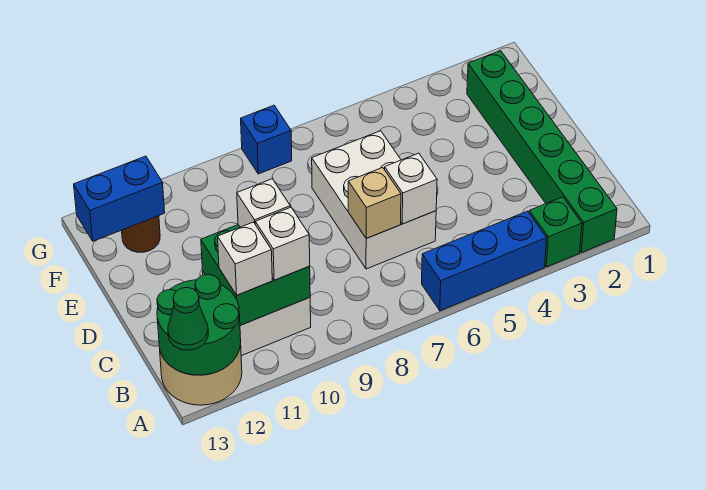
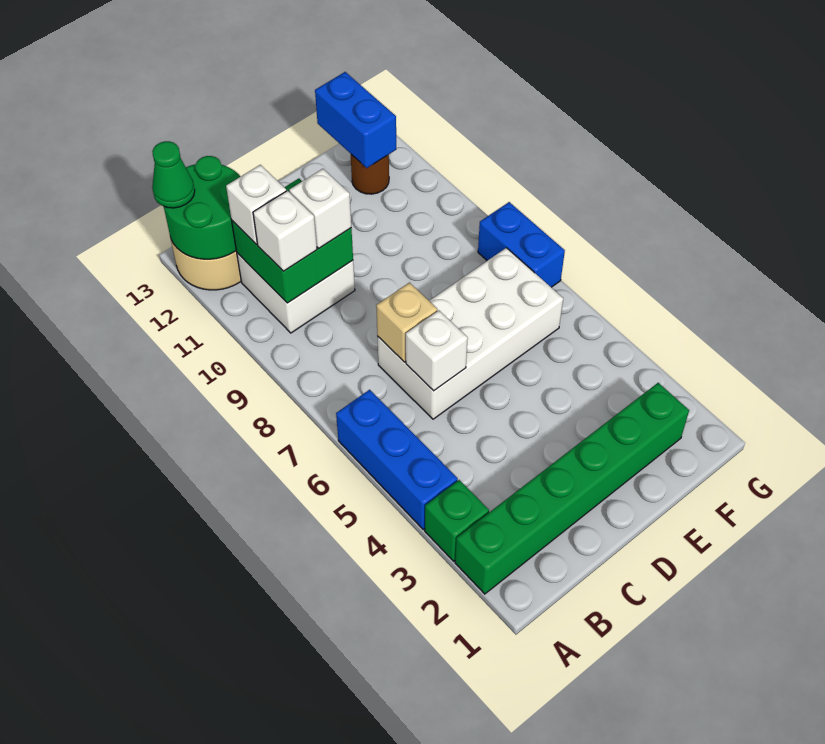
white brick C6:E7 level 1 -> white brick C6:F7 level 1
blue brick G8 level 1 -> blue brick G7:G8 level 1

